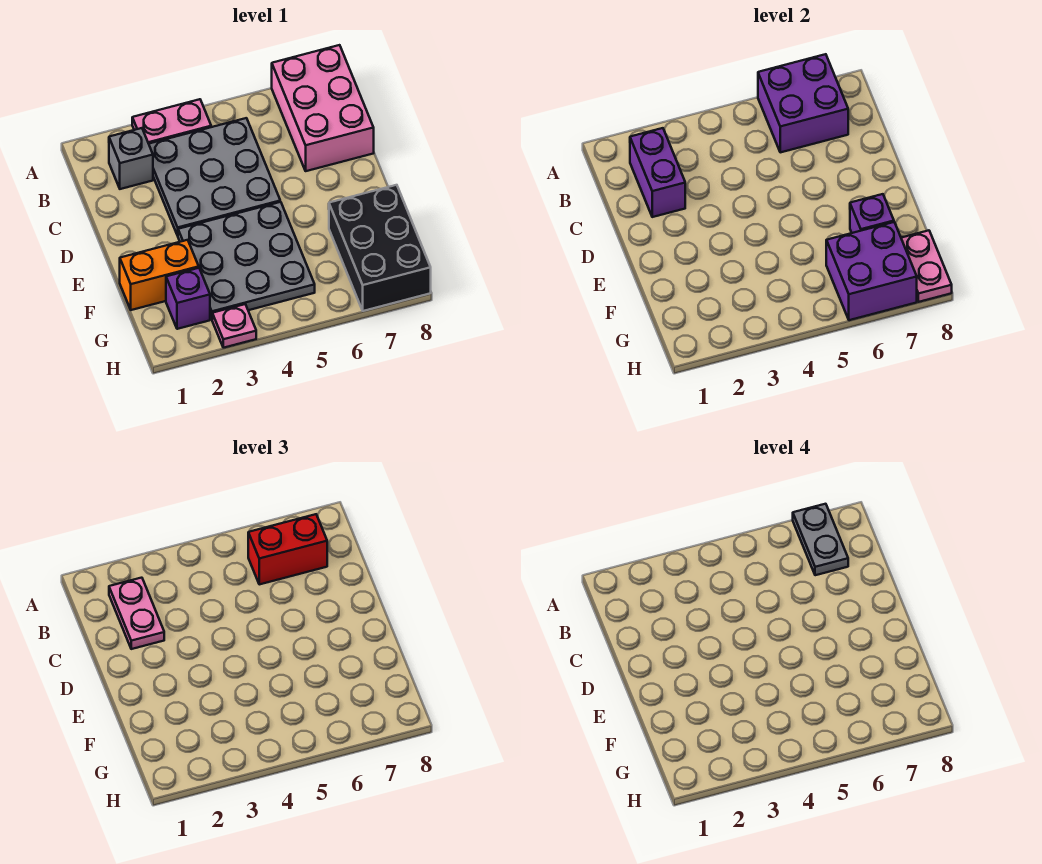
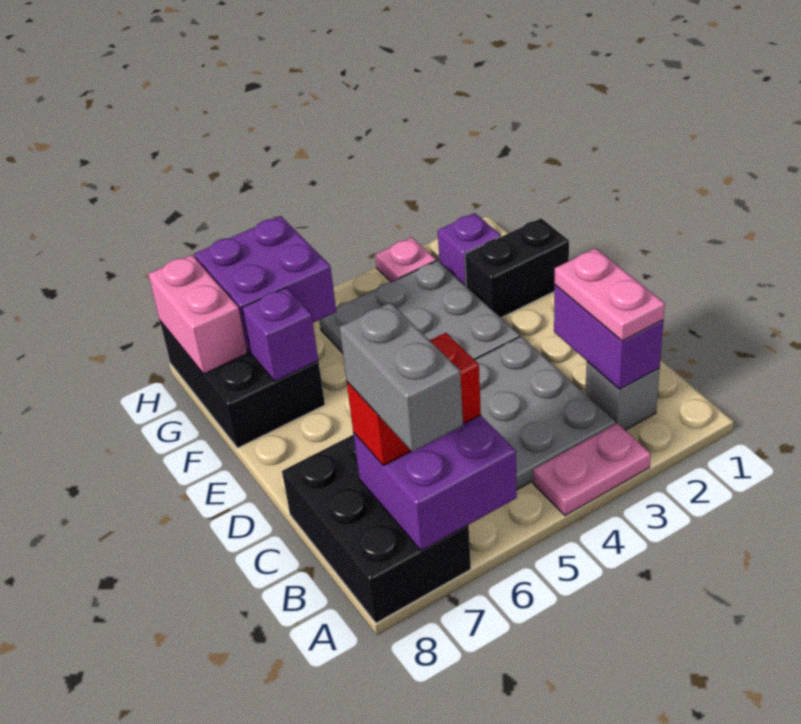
pink brick A7:C8 level 1 -> black brick A7:C8 level 1
grey plate A7:B7 level 4 -> grey brick A7:B7 level 4
orange brick F1:F2 level 1 -> black brick F1:F2 level 1
pink plate G8:H8 level 2 -> pink brick G8:H8 level 2

